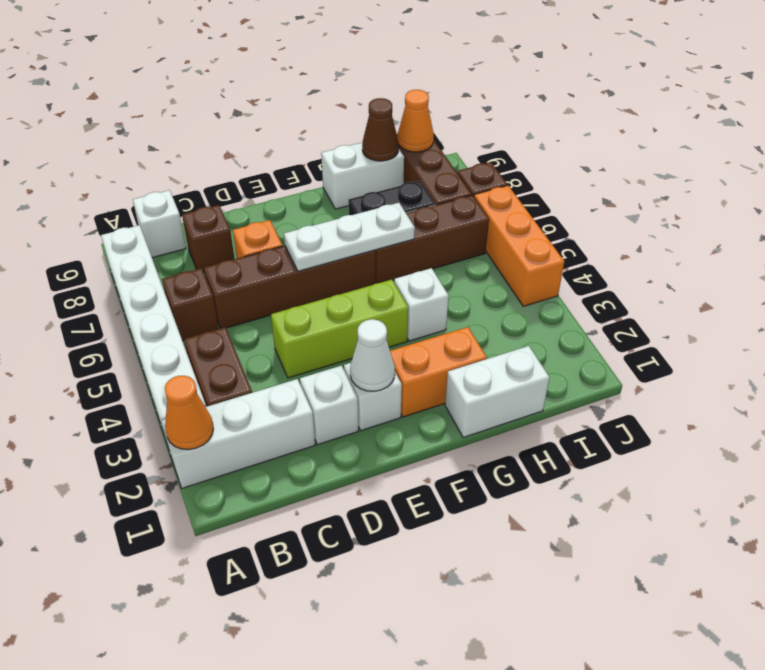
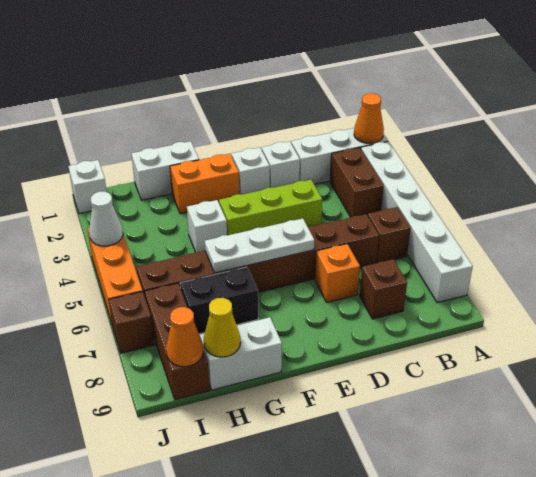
white brick B9 level 1 -> white brick J1 level 1
white cone E2 level 2 -> white cone J4 level 2
brown cone H9 level 2 -> yellow cone H9 level 2

